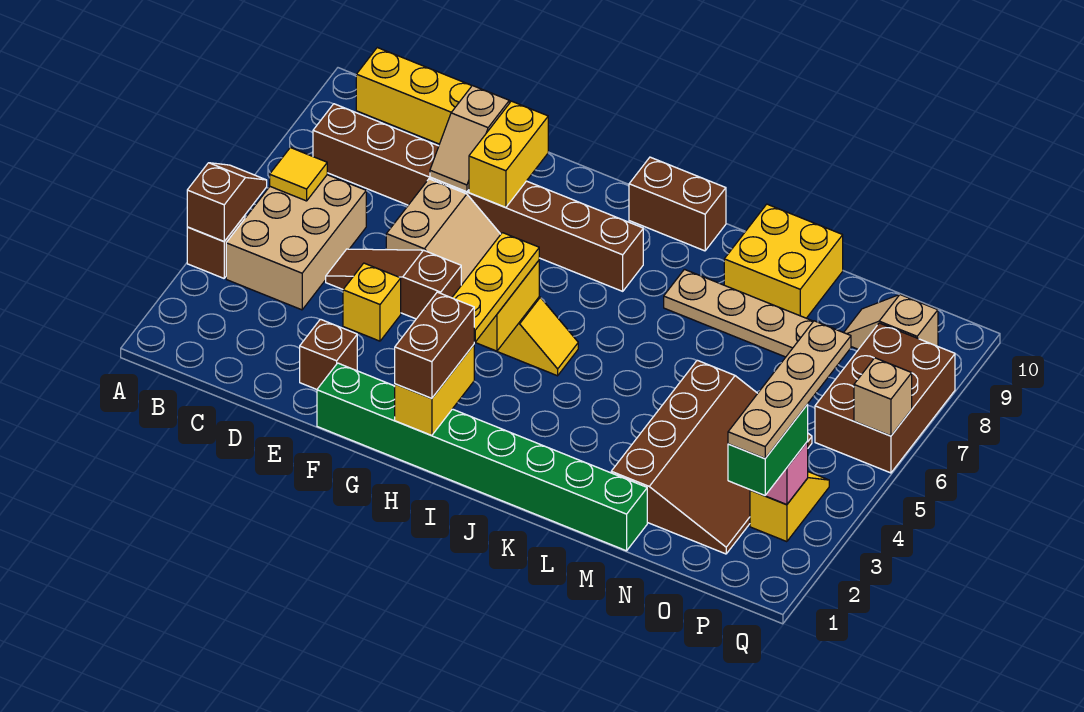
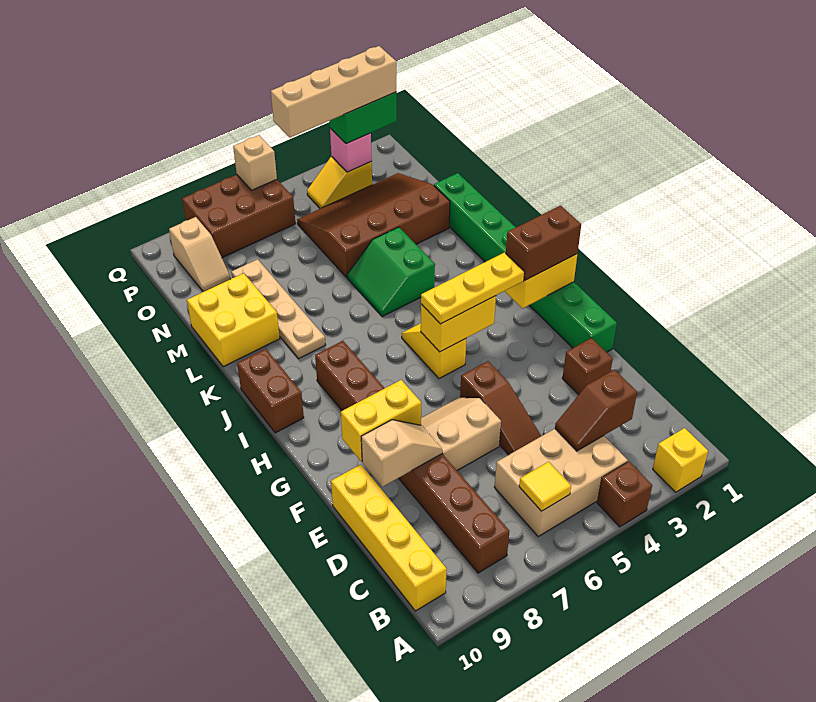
brown slope A4:A5 level 2 top 4 -> brown slope C3:C4 level 2 top 3
yellow brick E4 level 1 -> yellow brick A2 level 1
none -> green slope K4:L5 level 1 top 4
tan plate P2:P5 level 4 -> tan brick P2:P5 level 4

